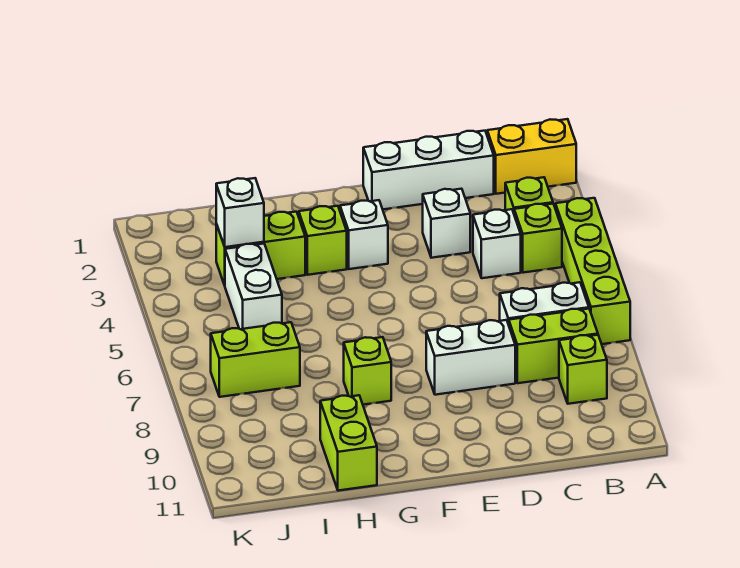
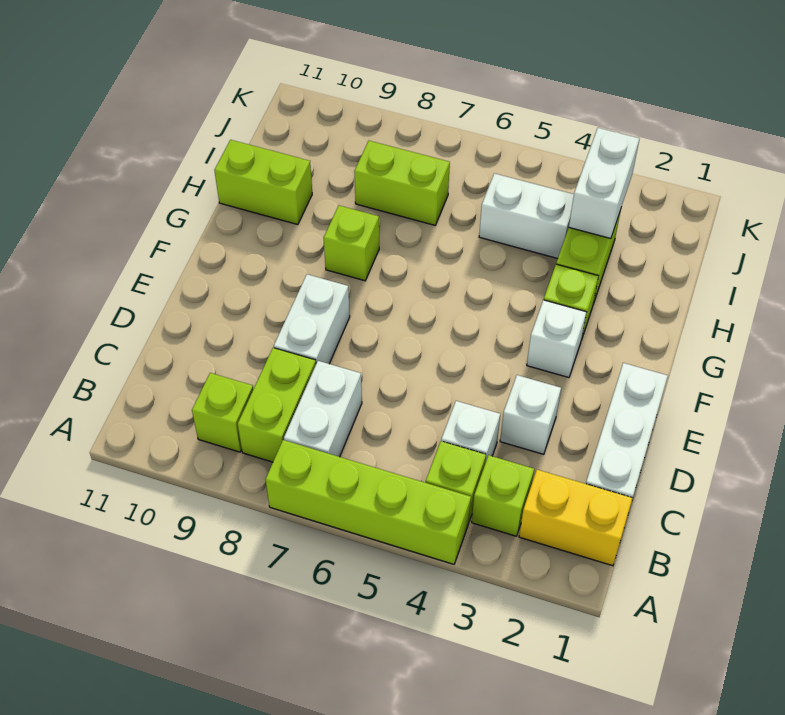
yellow brick A1:B1 level 1 -> yellow brick B1:B2 level 1
white brick I3 level 2 -> white brick I3:J3 level 2
lime brick I7:J7 level 1 -> lime brick I7:I8 level 1

